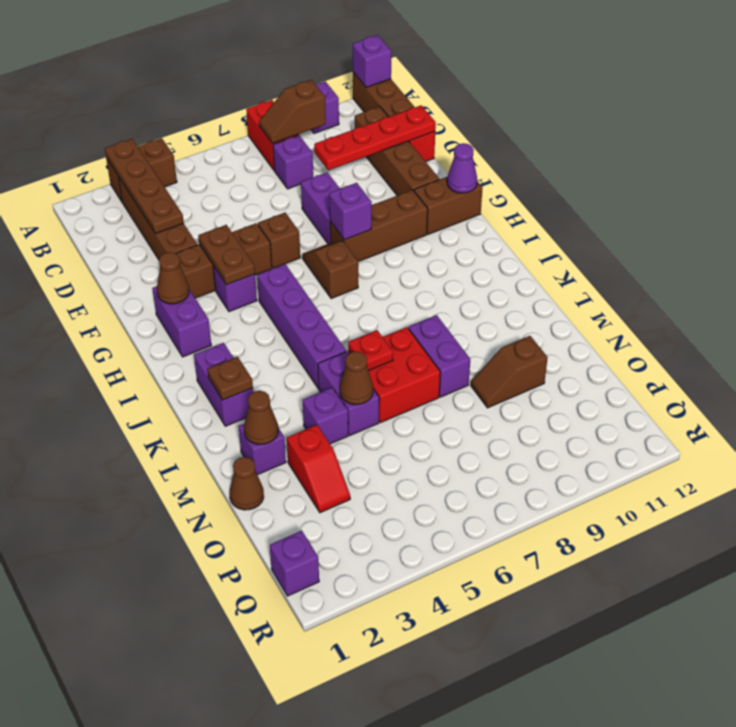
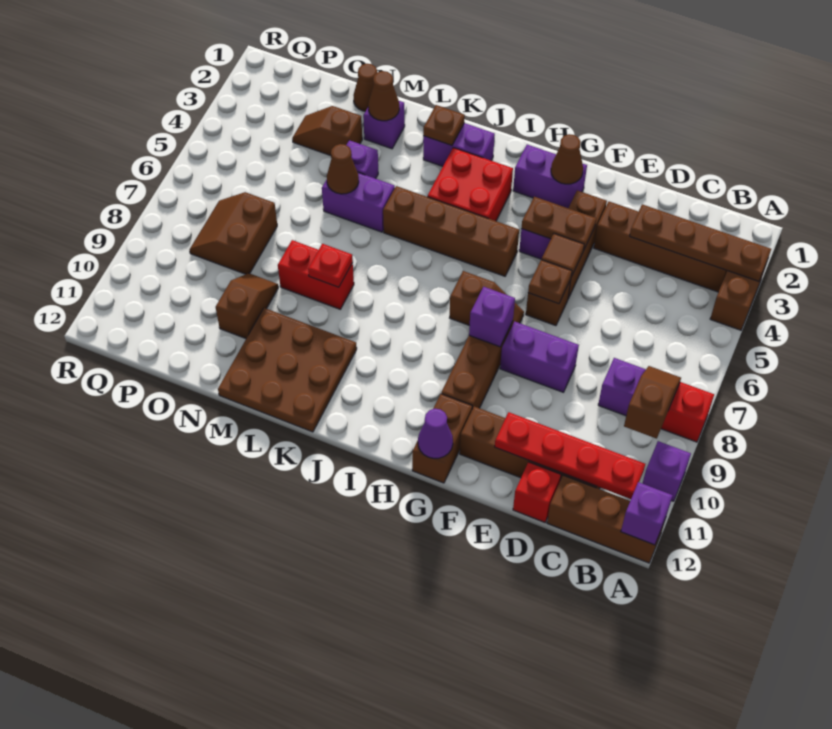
red plate D9:D12 level 2 -> red plate B11:E11 level 2
none -> brown tile F5 level 2
none -> brown plate F6 level 2
purple brick H5:K5 level 1 -> brown brick H5:K5 level 1
none -> brown plate K10:M12 level 1
red brick L6:M7 level 1 -> red brick I3:J4 level 1
red plate L6 level 2 -> red plate L8 level 2
purple brick L8:M8 level 1 -> red brick L8:M8 level 1
red slope N3:O3 level 1 top N -> brown slope N3:O3 level 1 top N
none -> brown slope O7:P8 level 1 top O
purple brick Q1 level 1 -> none

